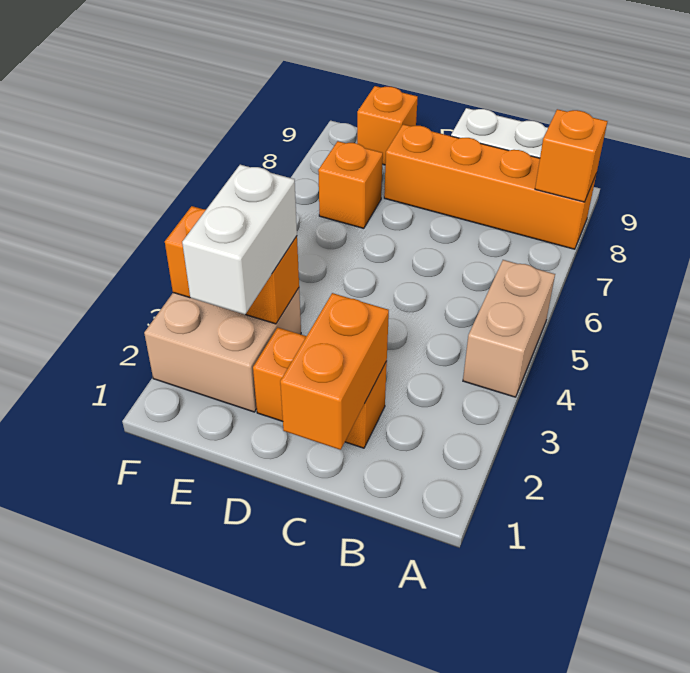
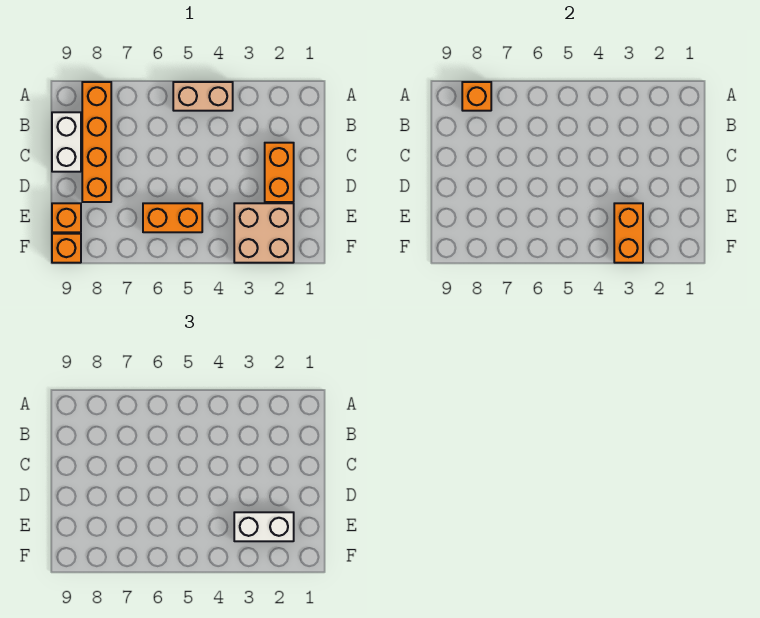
orange brick C1:C2 level 2 -> orange brick E5:E6 level 1
orange brick E7 level 1 -> orange brick F9 level 1

